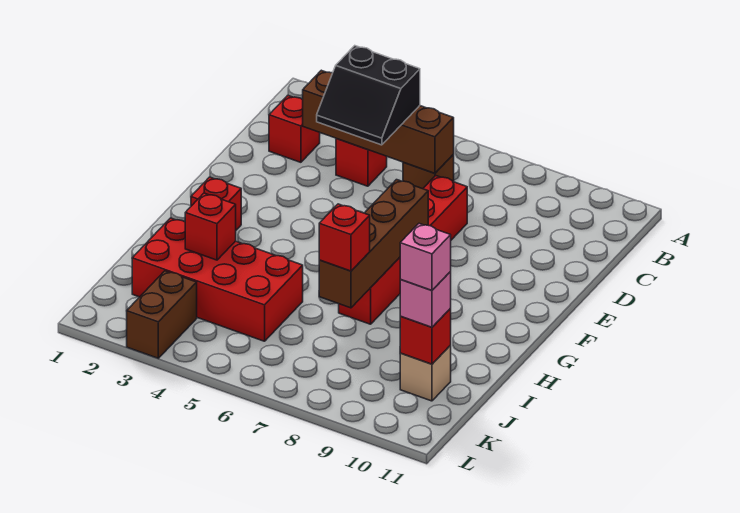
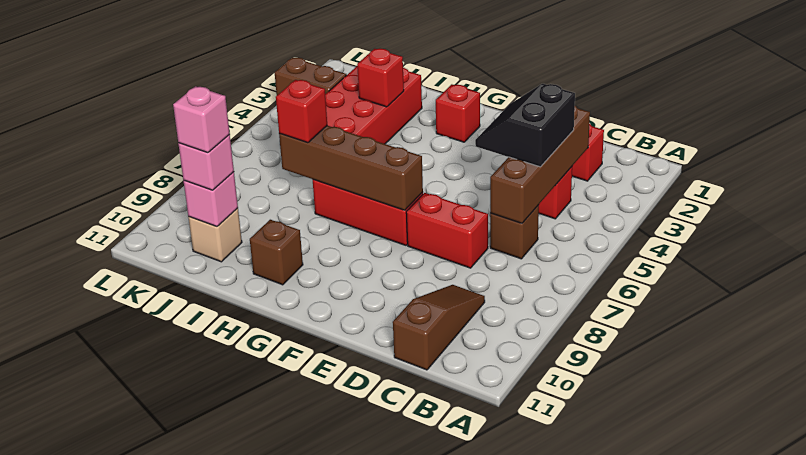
none -> brown slope C9:C11 level 1 top 11
none -> brown brick H10 level 1
red brick J10 level 2 -> pink brick J10 level 2

